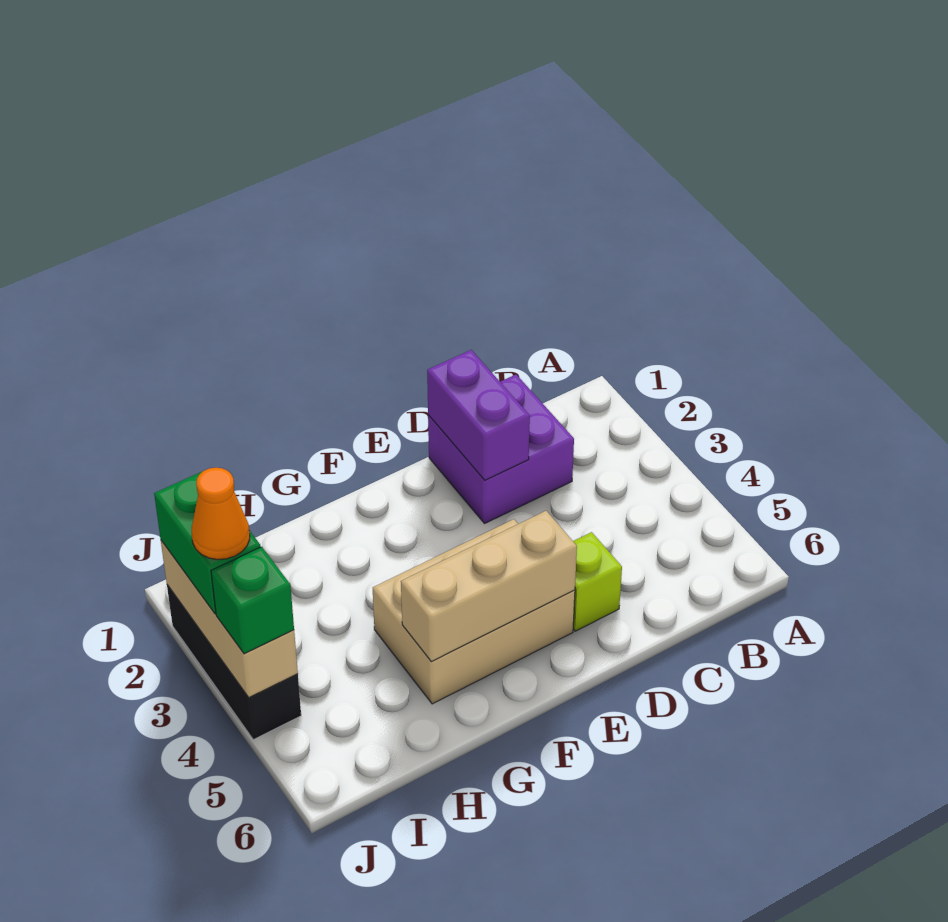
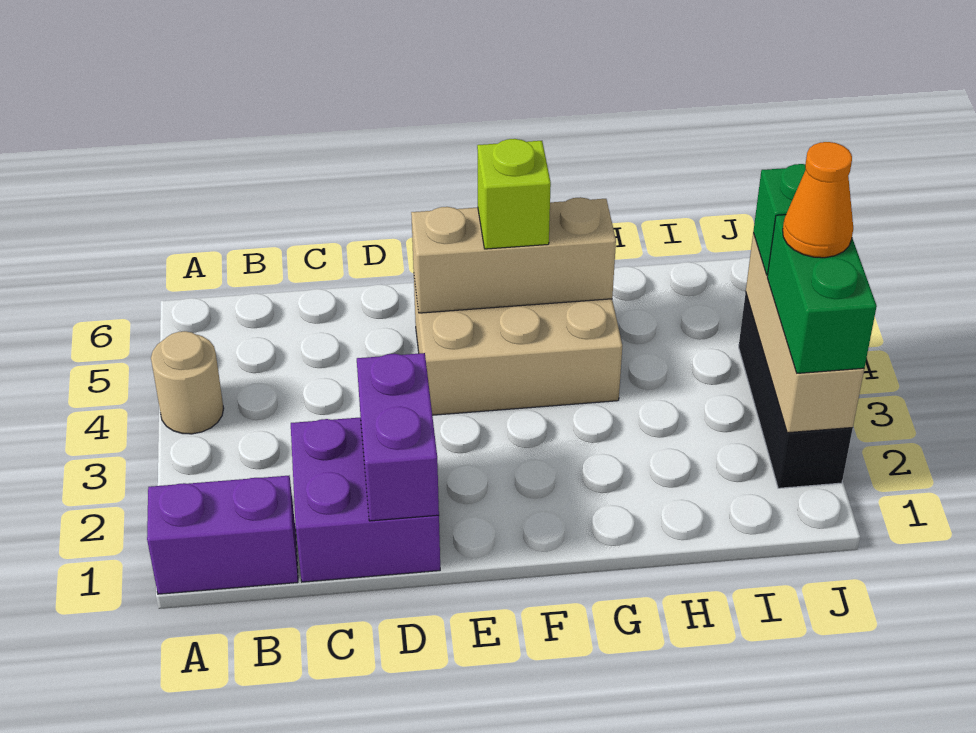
none -> purple brick A1:B1 level 1
none -> tan round brick A4 level 1
lime brick D5 level 1 -> lime brick F5 level 3

